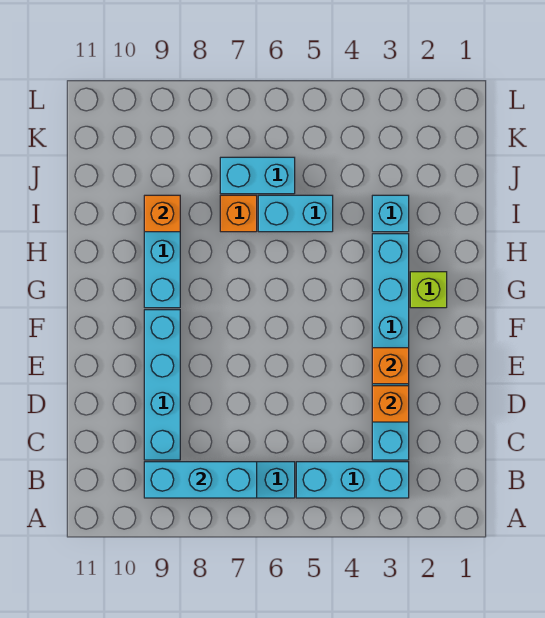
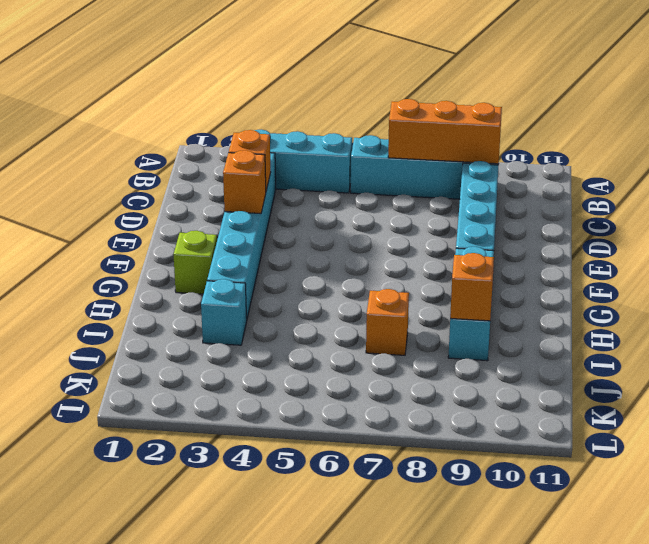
cyan brick B7:B9 level 2 -> orange brick B7:B9 level 2
cyan brick I5:I6 level 1 -> none
cyan brick J6:J7 level 1 -> none

